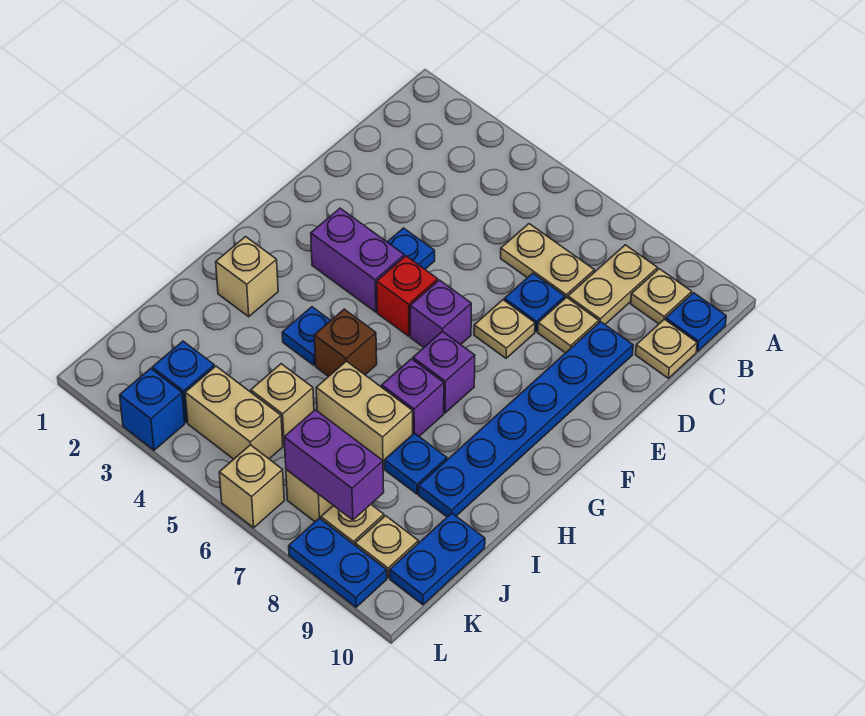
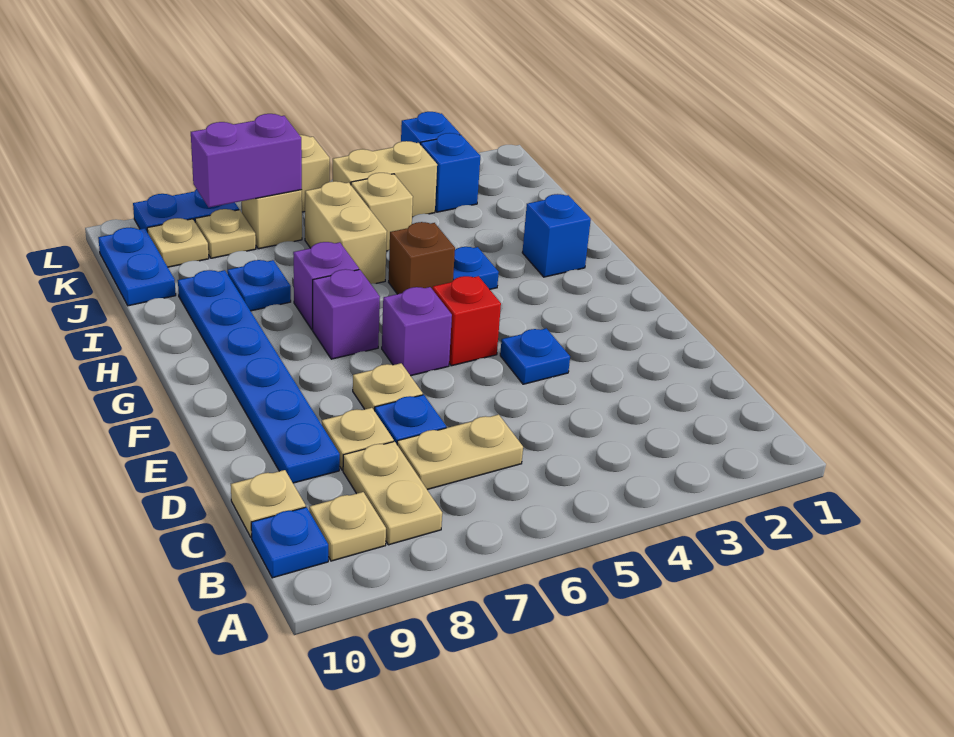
purple brick F3:F4 level 1 -> none
tan brick H2 level 1 -> blue brick H2 level 1
tan brick I6:I7 level 1 -> tan brick I6:J6 level 1

